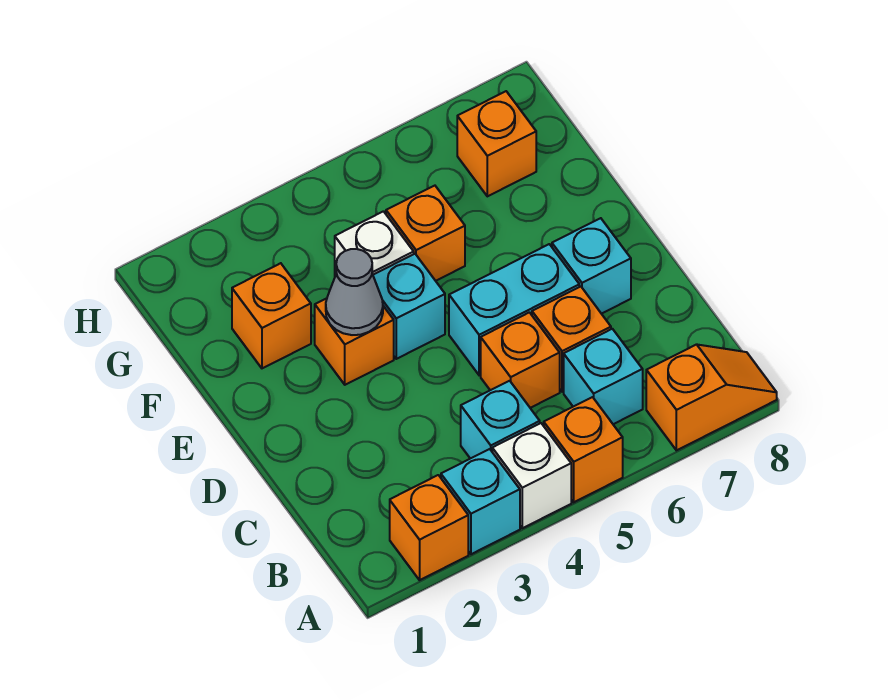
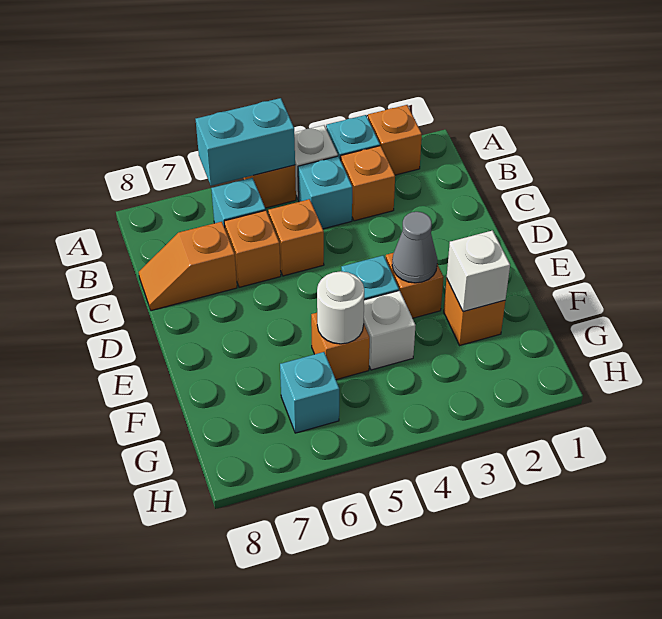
orange slope A7:A8 level 1 top 7 -> orange slope C7:C8 level 1 top 7
cyan brick D5:D6 level 1 -> cyan brick A5:A6 level 2
cyan brick D7 level 1 -> cyan brick G6 level 1
none -> white brick F2 level 2
none -> white round brick F5 level 2
orange brick G7 level 1 -> orange brick B3 level 1

